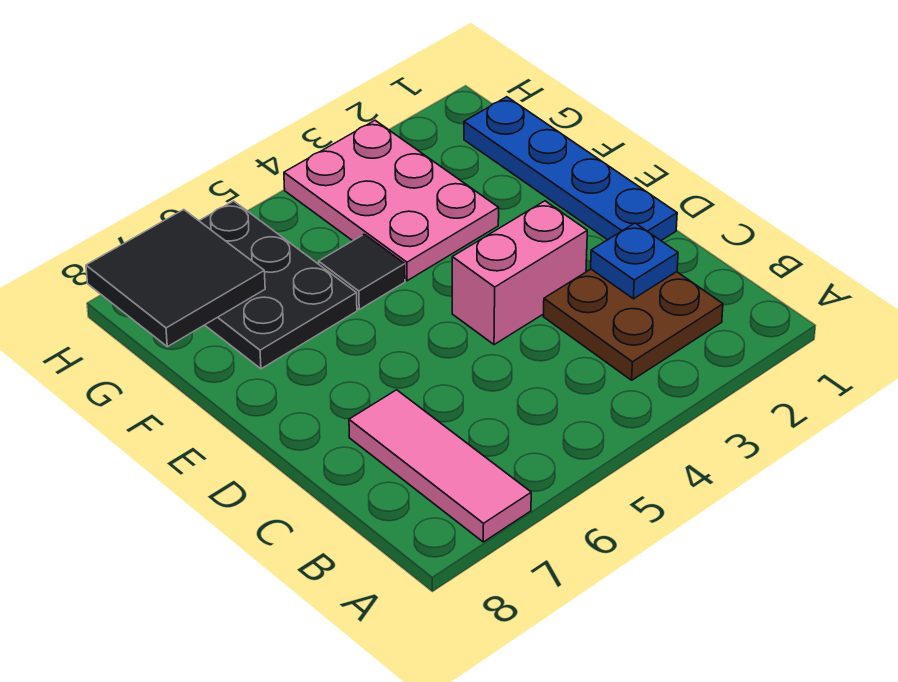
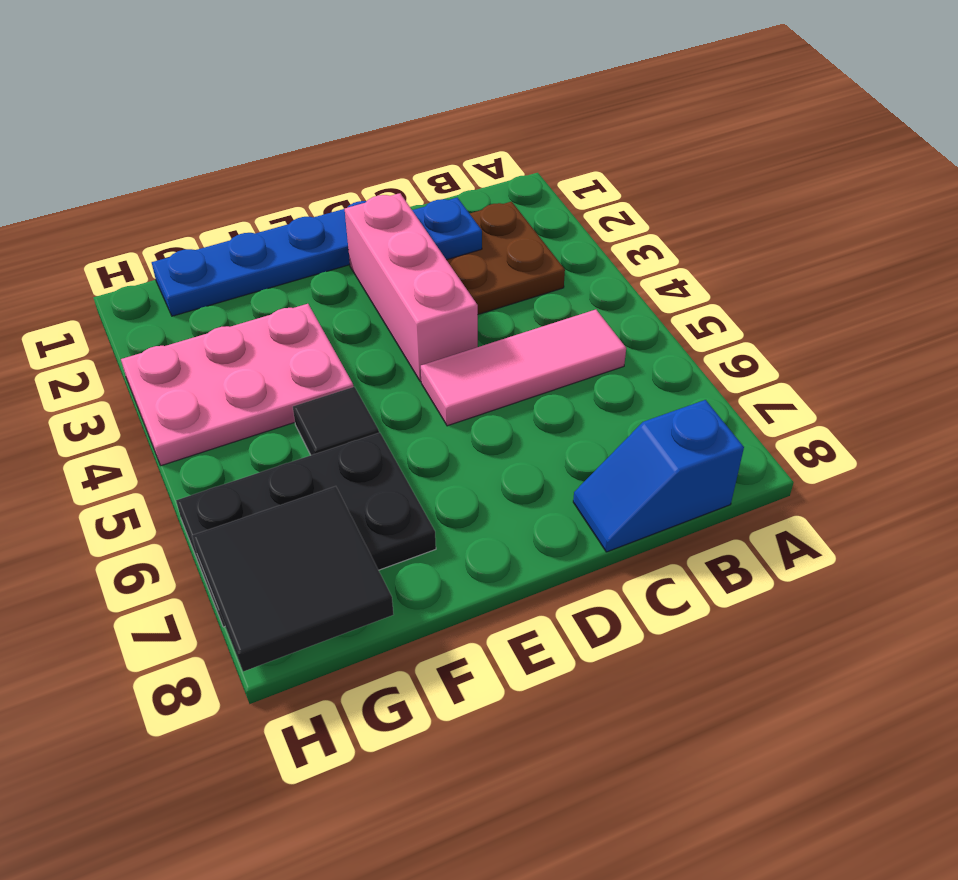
pink tile A7:C7 level 1 -> pink tile B5:D5 level 1
none -> blue slope B8:C8 level 1 top B
pink brick D3:D4 level 1 -> pink brick D2:D4 level 1

